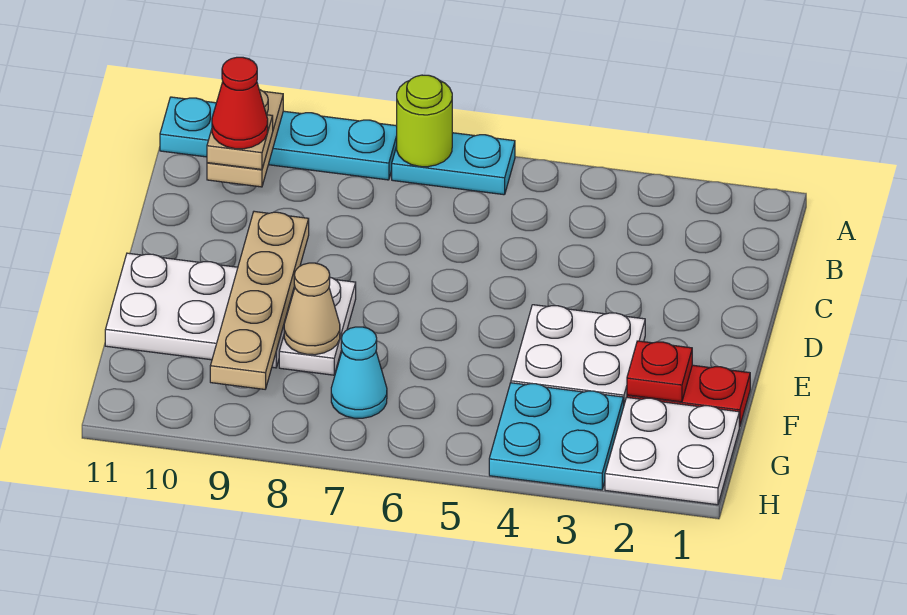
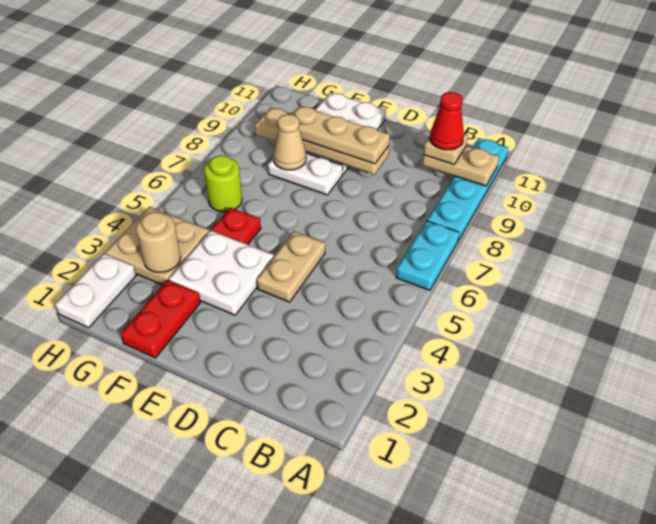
lime round brick A7 level 2 -> lime round brick G6 level 1
none -> tan plate D4:D5 level 1
none -> tan plate D9:F9 level 3
red plate F2 level 2 -> red plate F5 level 1
white plate G1:H2 level 1 -> white plate H1:H2 level 1
cyan plate G3:H4 level 1 -> tan plate G3:H4 level 1
none -> tan round brick G3 level 2
cyan cone G7 level 1 -> none

